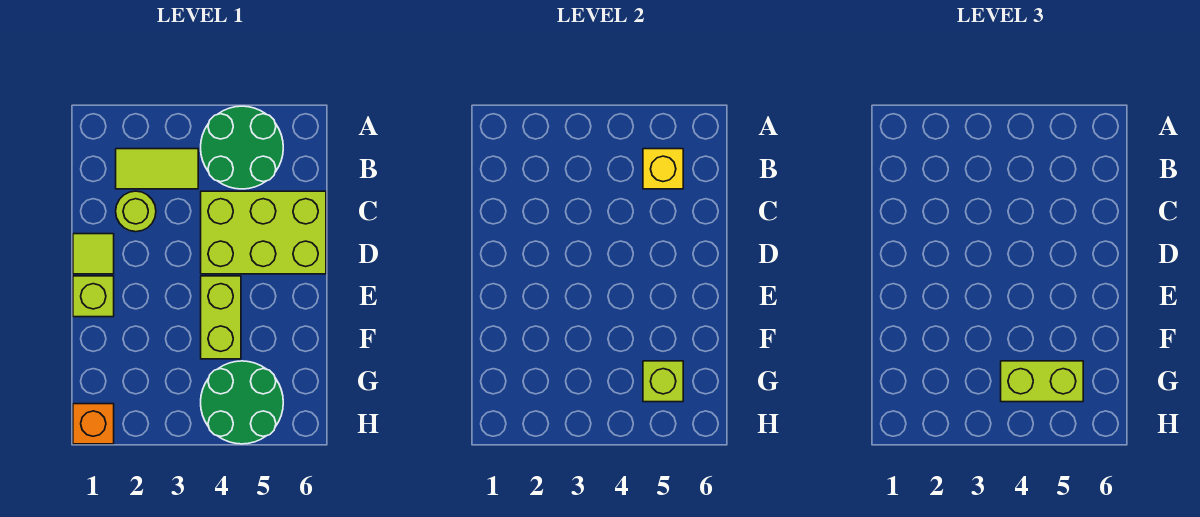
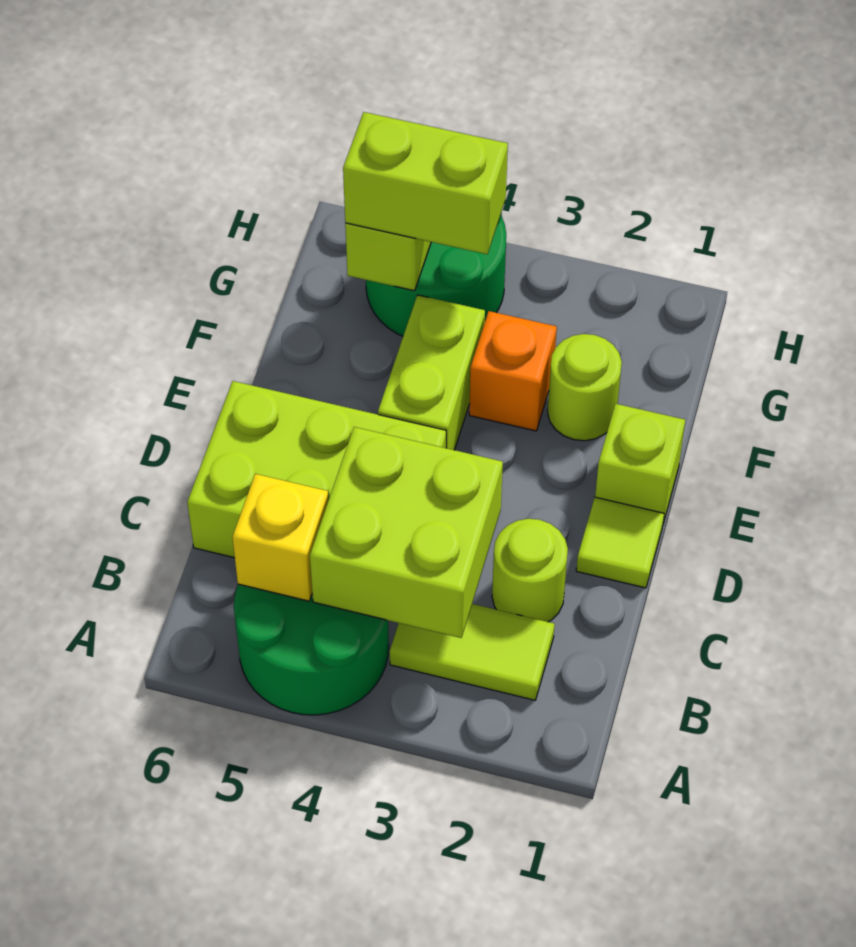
none -> lime brick B3:C4 level 2
none -> lime round brick F2 level 1
orange brick H1 level 1 -> orange brick F3 level 1

